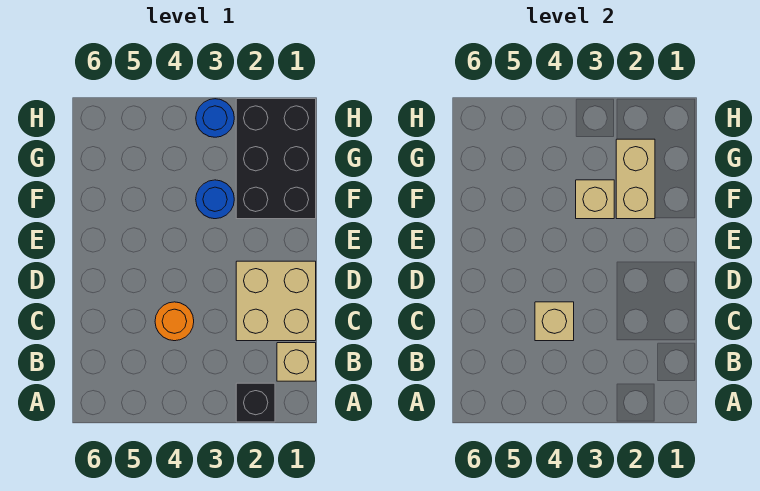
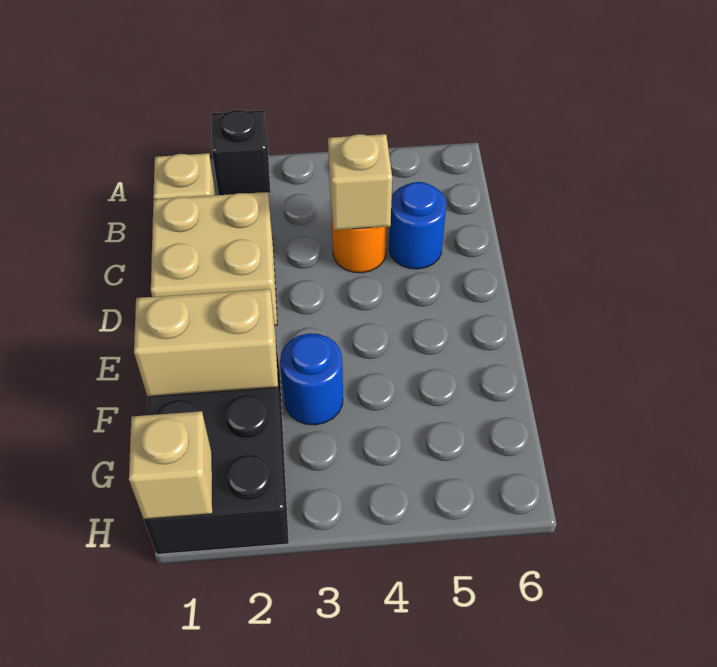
tan brick F2:G2 level 2 -> tan brick F1:F2 level 2
tan brick F3 level 2 -> tan brick H1 level 2
blue round brick H3 level 1 -> blue round brick C5 level 1

